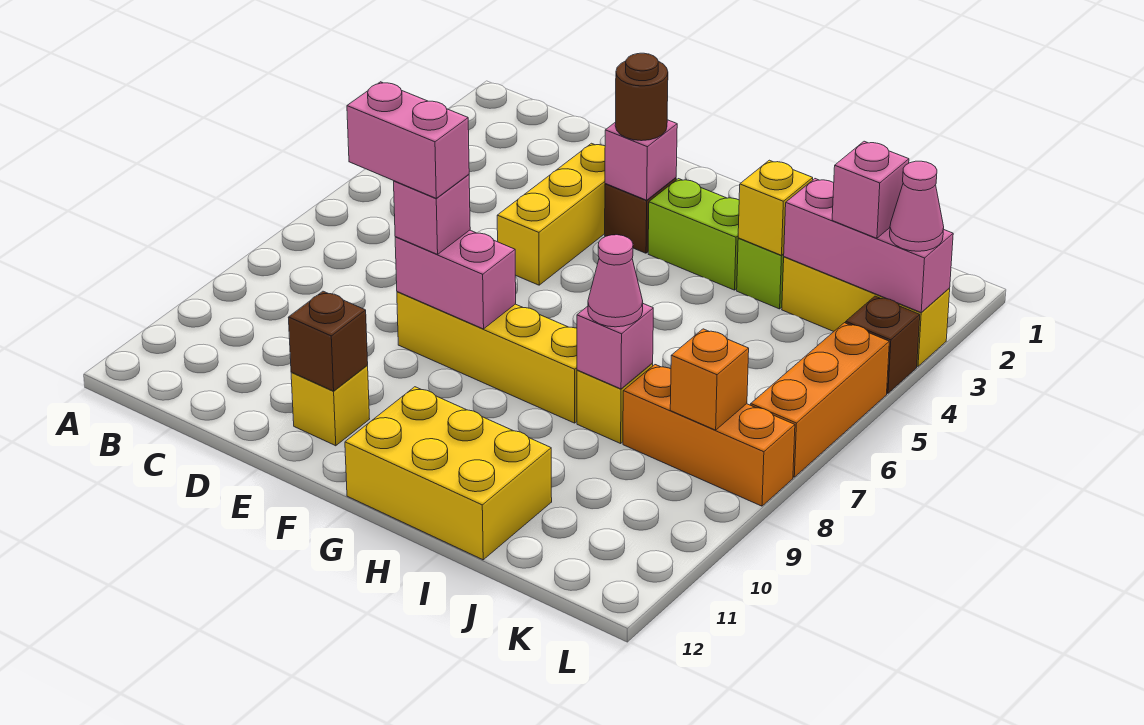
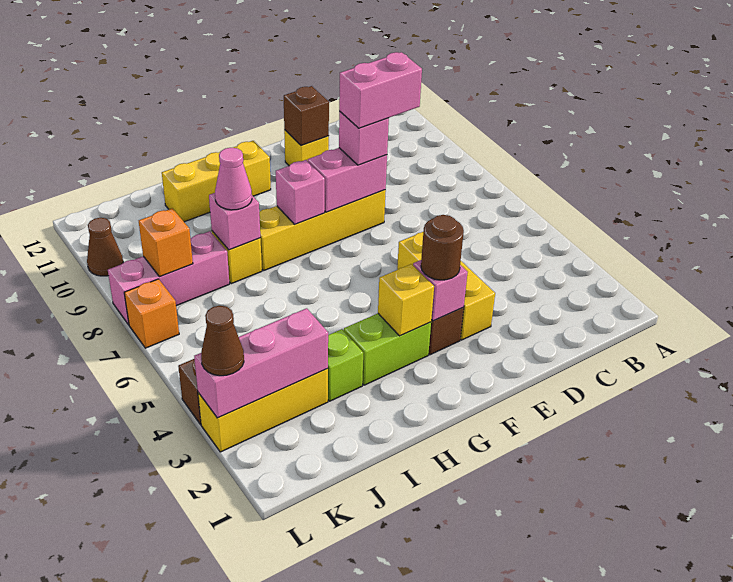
yellow brick G11:I12 level 1 -> yellow brick G11:I11 level 1
yellow brick I3 level 2 -> yellow brick G3 level 2
orange brick J8:L8 level 1 -> pink brick J8:L8 level 1
pink brick K3 level 3 -> pink brick G8 level 2
pink cone L3 level 3 -> brown cone L3 level 3
orange brick L5:L7 level 1 -> orange brick L7 level 1
none -> brown cone L10 level 1

